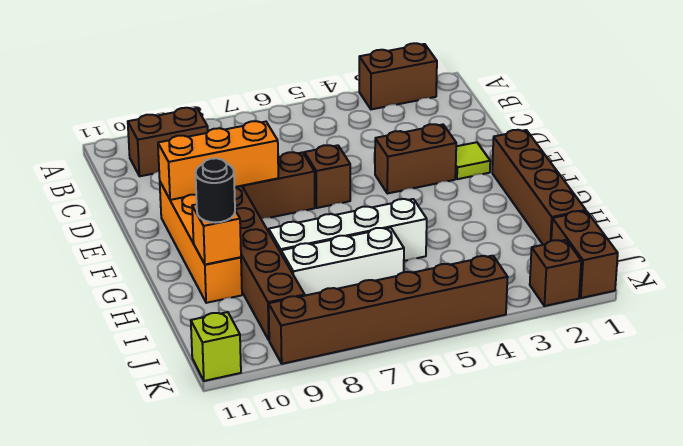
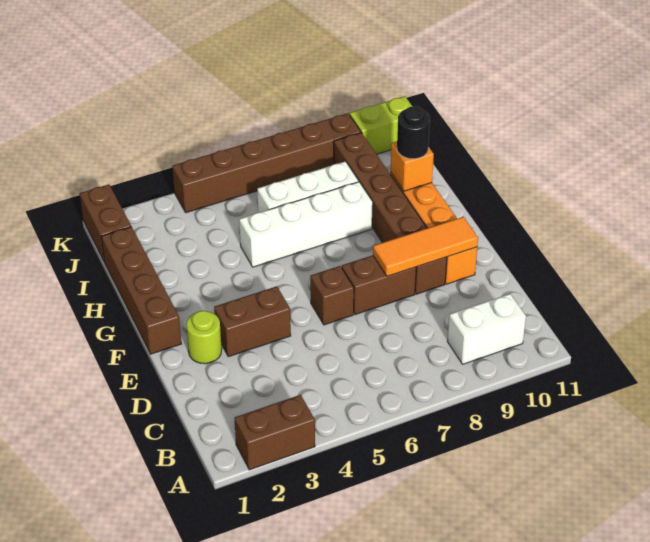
brown brick B9:B10 level 1 -> white brick B9:B10 level 1
lime tile E2 level 1 -> lime round brick E2 level 1
orange brick E8:E10 level 2 -> orange tile E8:E10 level 2
brown brick K2 level 1 -> none
lime brick K11 level 1 -> lime brick K10:K11 level 1

